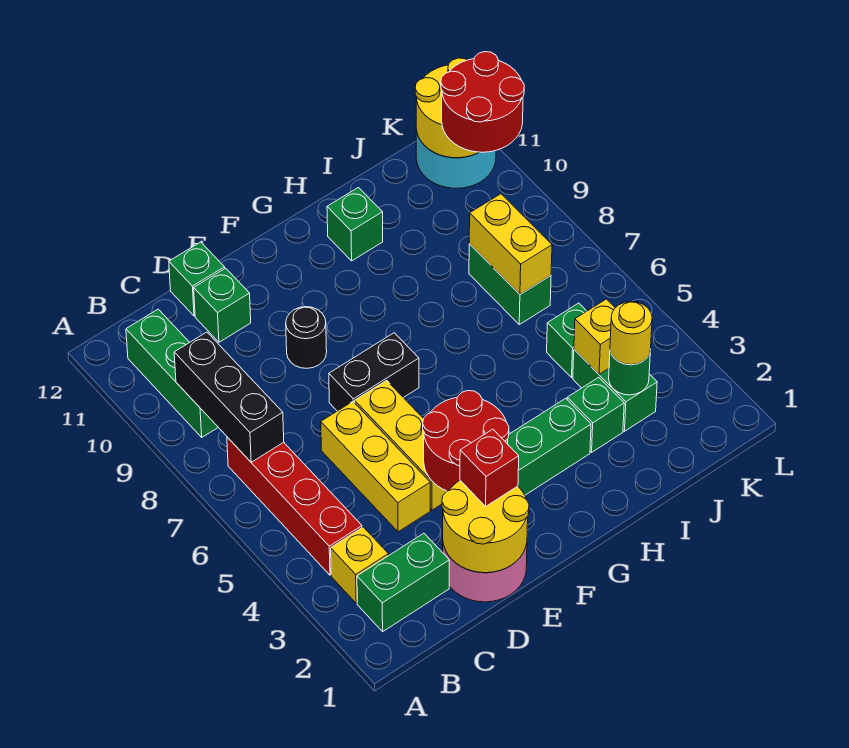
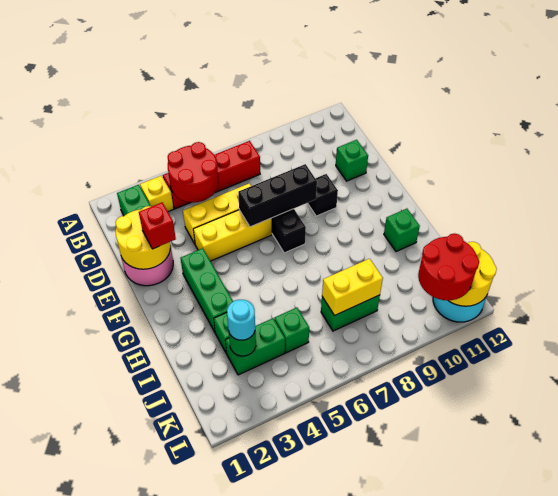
black brick B7:B9 level 2 -> black brick E6:E8 level 2
green brick B9:B11 level 1 -> none
green brick D12 level 1 -> none
red round brick E3:F4 level 2 -> red round brick B4:C5 level 2
black round brick E9 level 1 -> black brick E9 level 1
yellow round brick J3 level 3 -> cyan round brick J3 level 3
yellow brick J4 level 2 -> none

